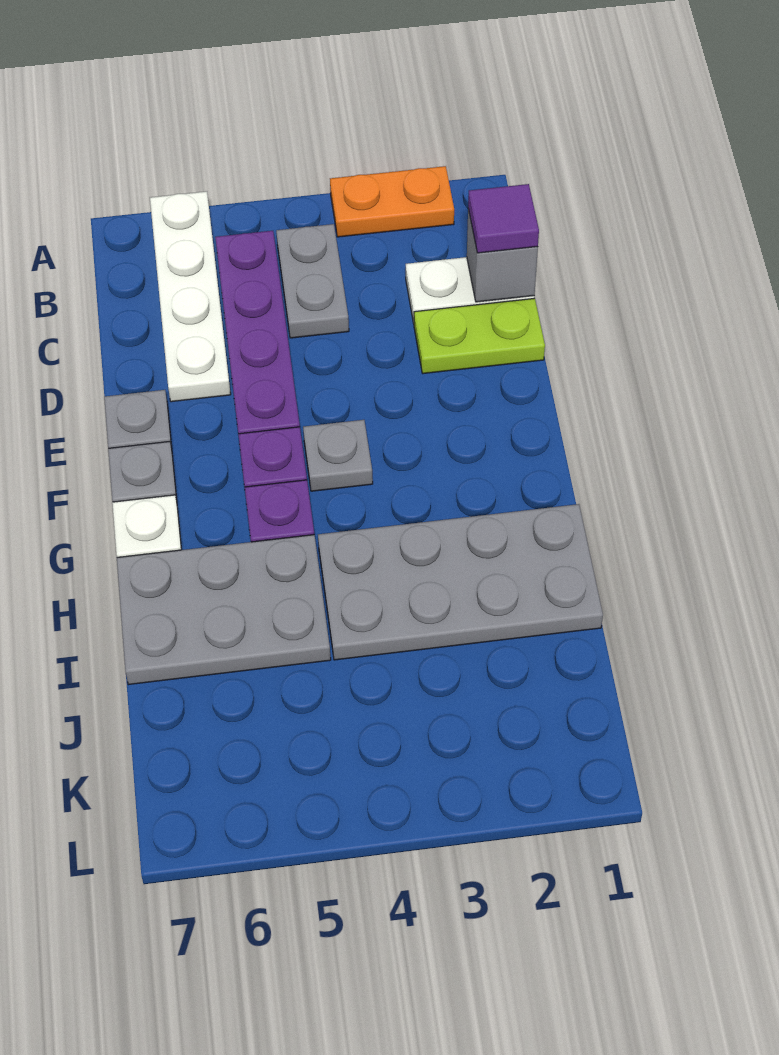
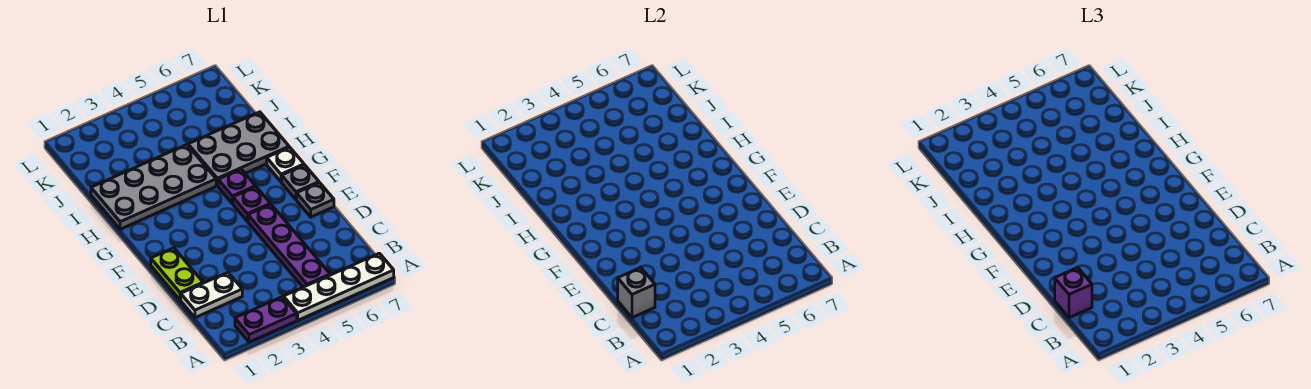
orange plate A2:A3 level 1 -> purple plate A2:A3 level 1
white plate A6:D6 level 1 -> white plate A4:A7 level 1
grey plate B4:C4 level 1 -> none
purple tile C1 level 3 -> purple brick C1 level 3
lime plate D1:D2 level 1 -> lime plate D1:E1 level 1
grey plate F4 level 1 -> none

